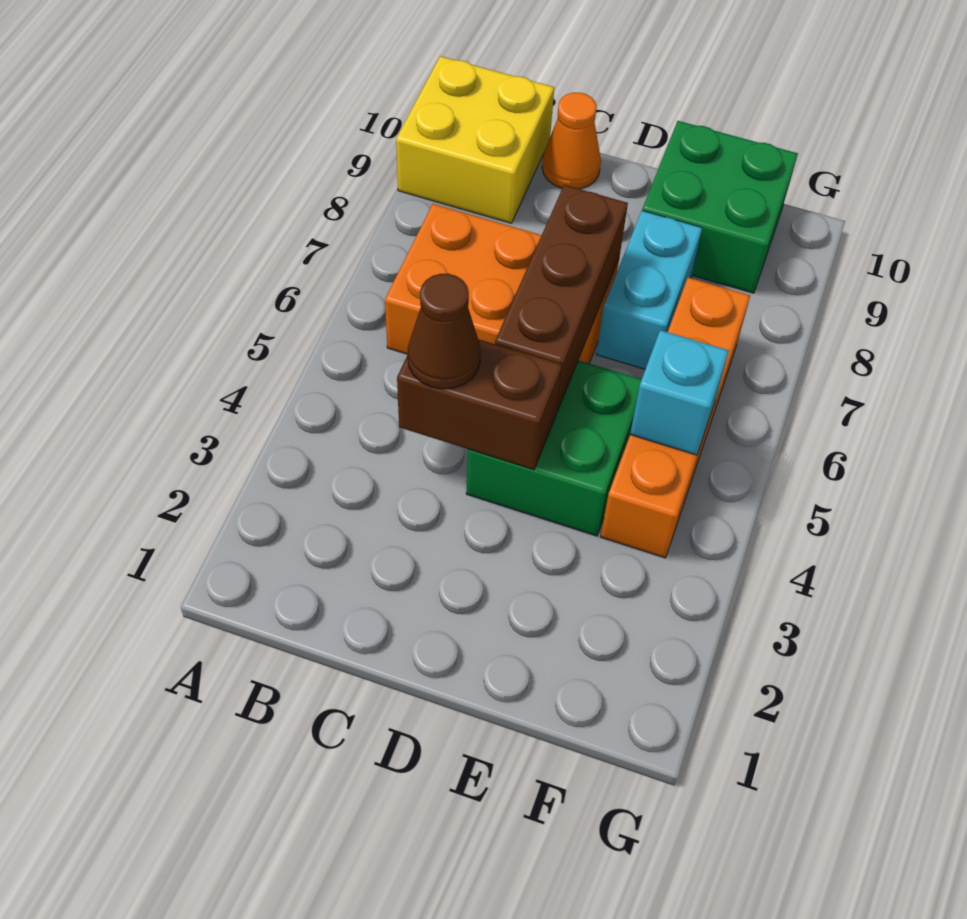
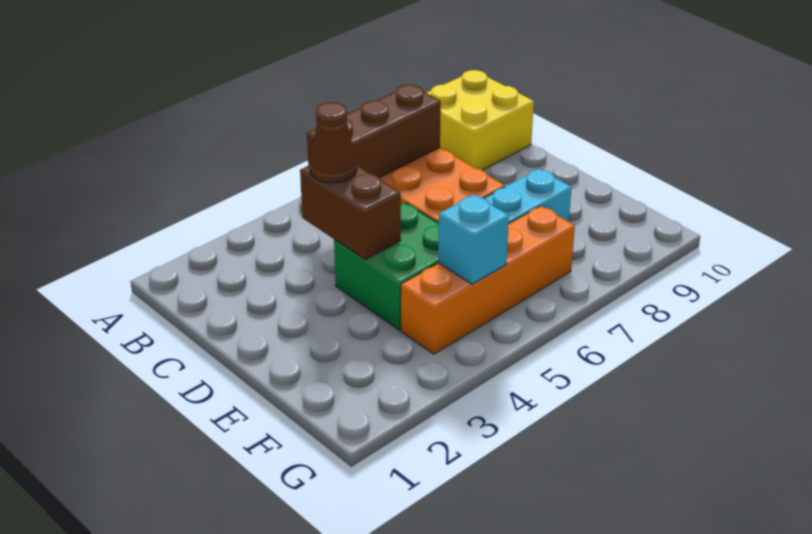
orange cone C10 level 1 -> none
brown brick D5:D7 level 2 -> brown brick B5:B7 level 2
green brick E9:F10 level 1 -> none

